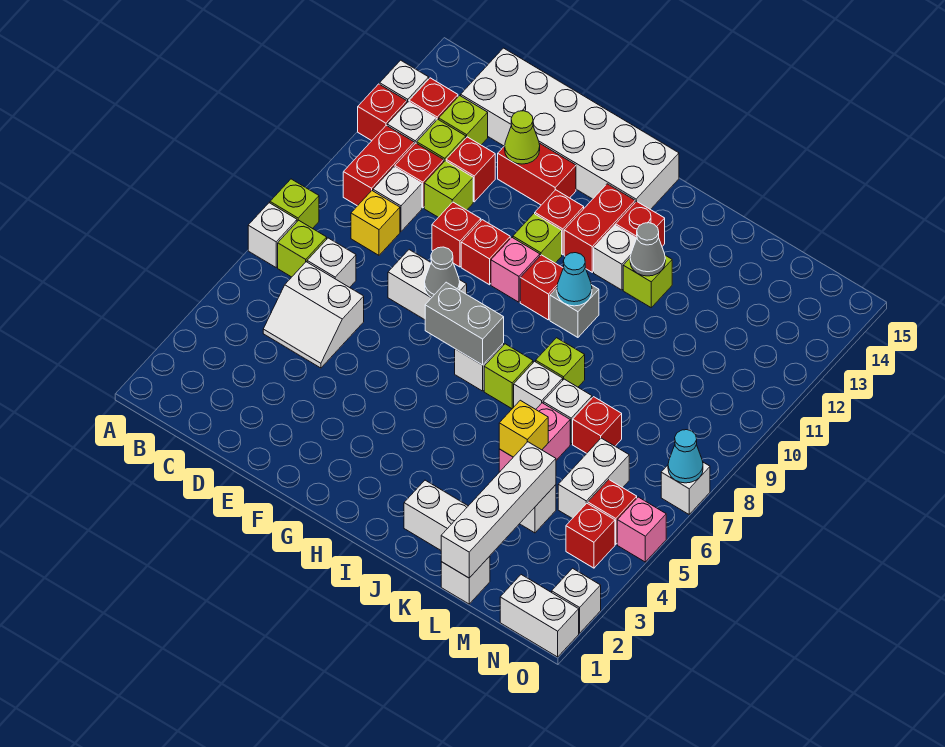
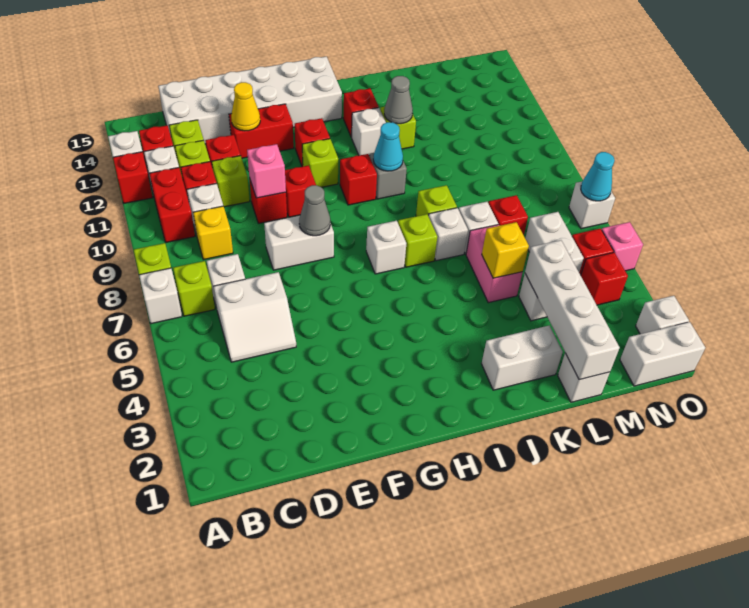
lime cone E13 level 2 -> yellow cone E13 level 2
grey brick G7:H7 level 2 -> none
pink brick G10 level 1 -> pink brick E10 level 2
red brick H12:H13 level 1 -> none

